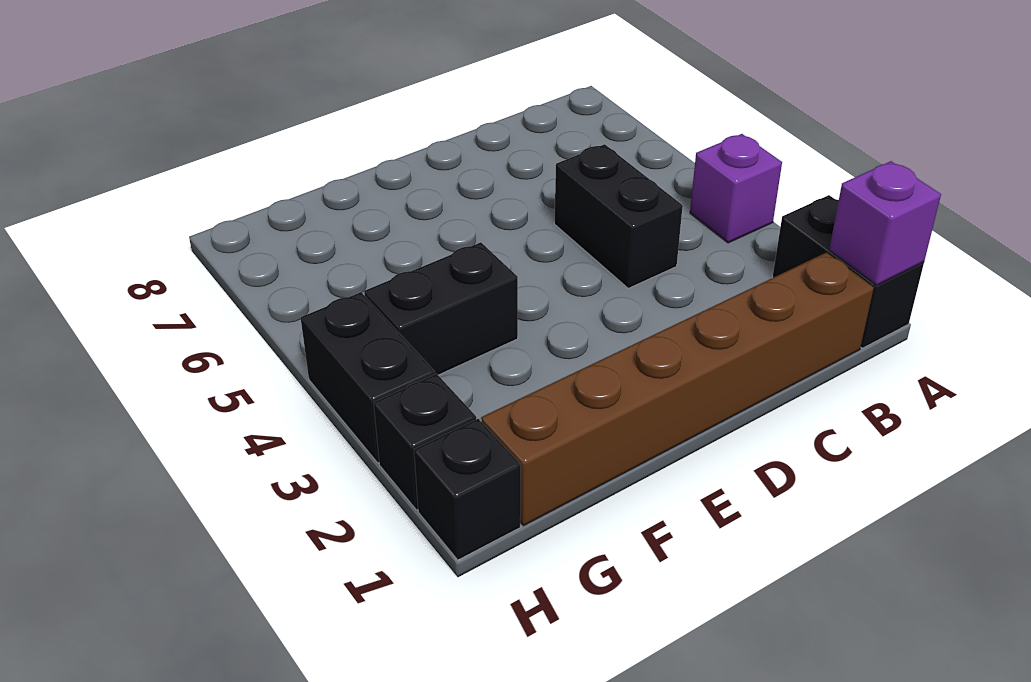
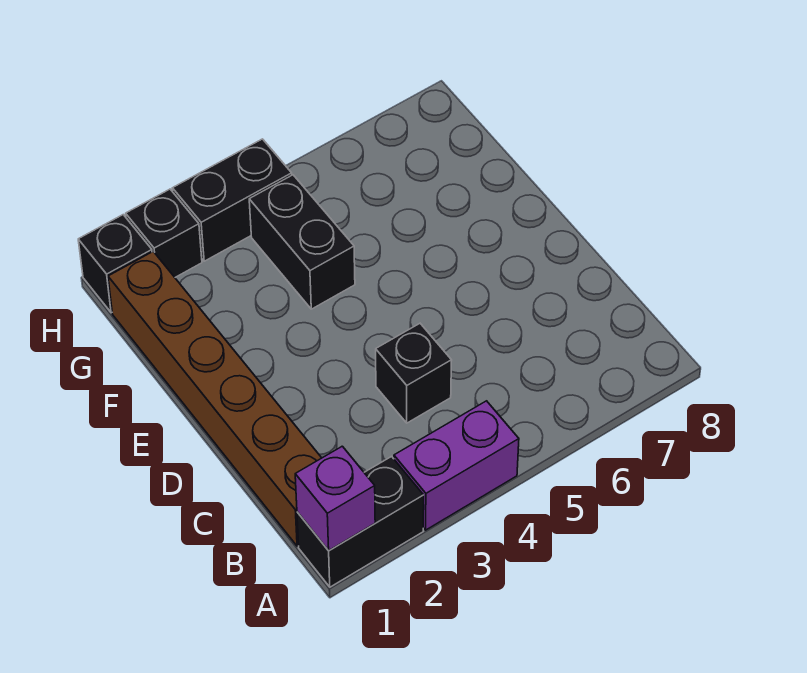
purple brick A4 level 1 -> purple brick A3:A4 level 1
black brick C4:C5 level 1 -> black brick C4 level 1

